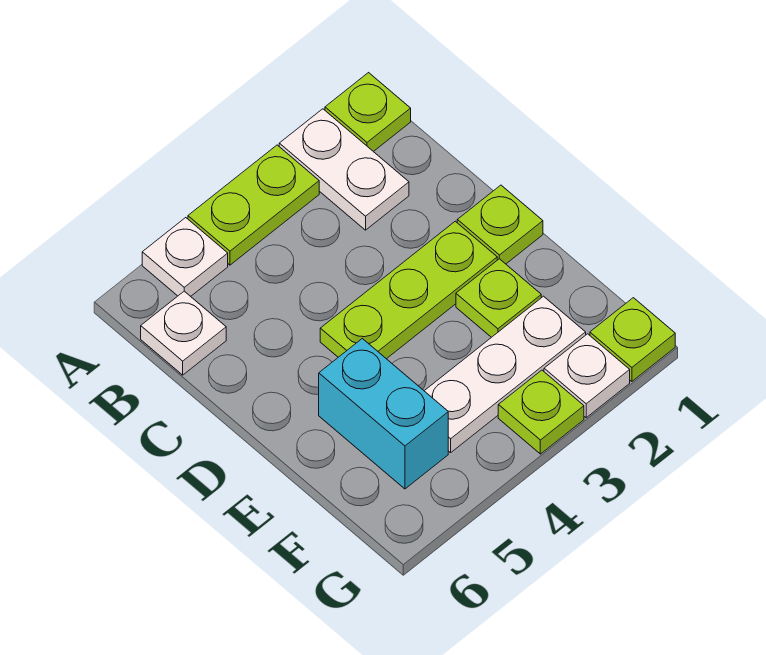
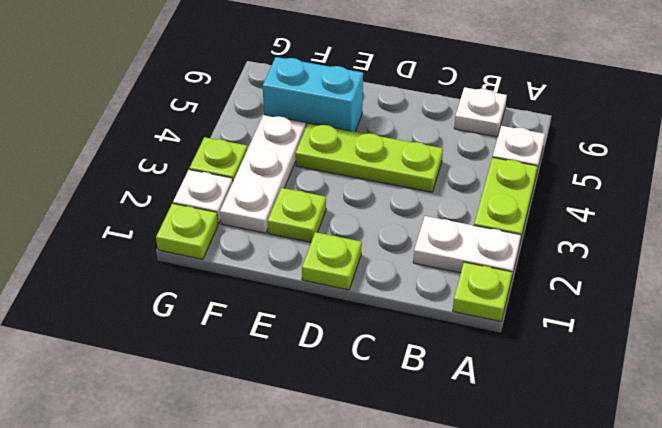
lime plate D2:D4 level 1 -> lime plate C4:E4 level 1

